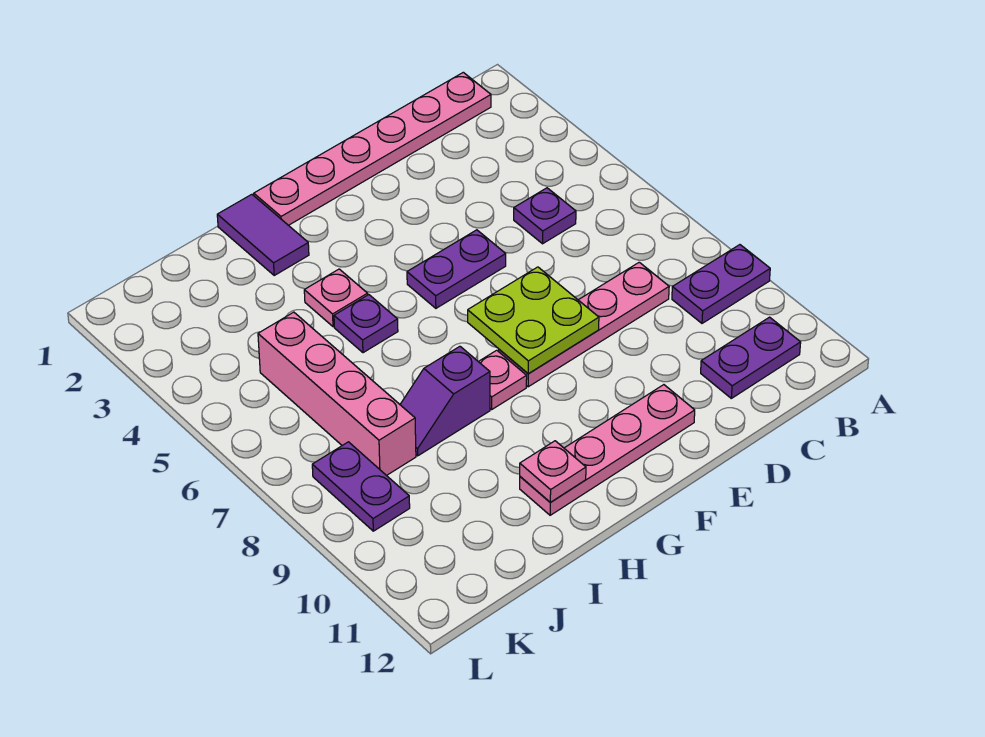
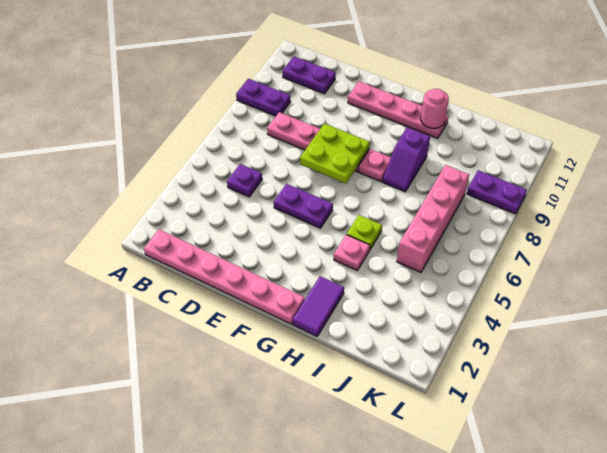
purple plate H5 level 1 -> lime plate H5 level 1
purple slope H8:I8 level 1 top H -> purple slope H8:H9 level 1 top 9
pink plate H11 level 2 -> pink round brick H11 level 2
purple plate K8:K9 level 1 -> purple plate K9:L9 level 1

